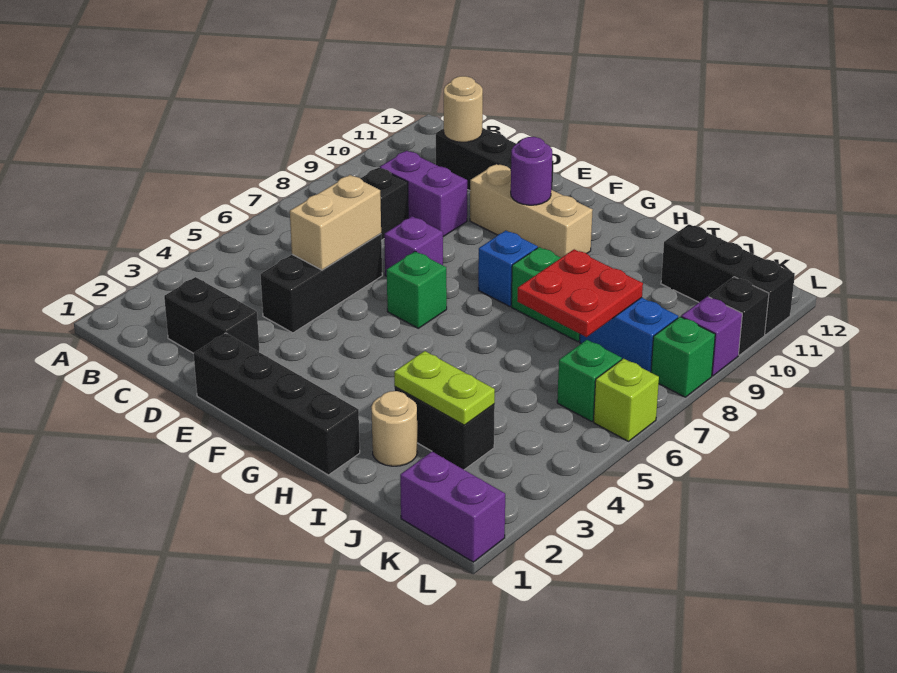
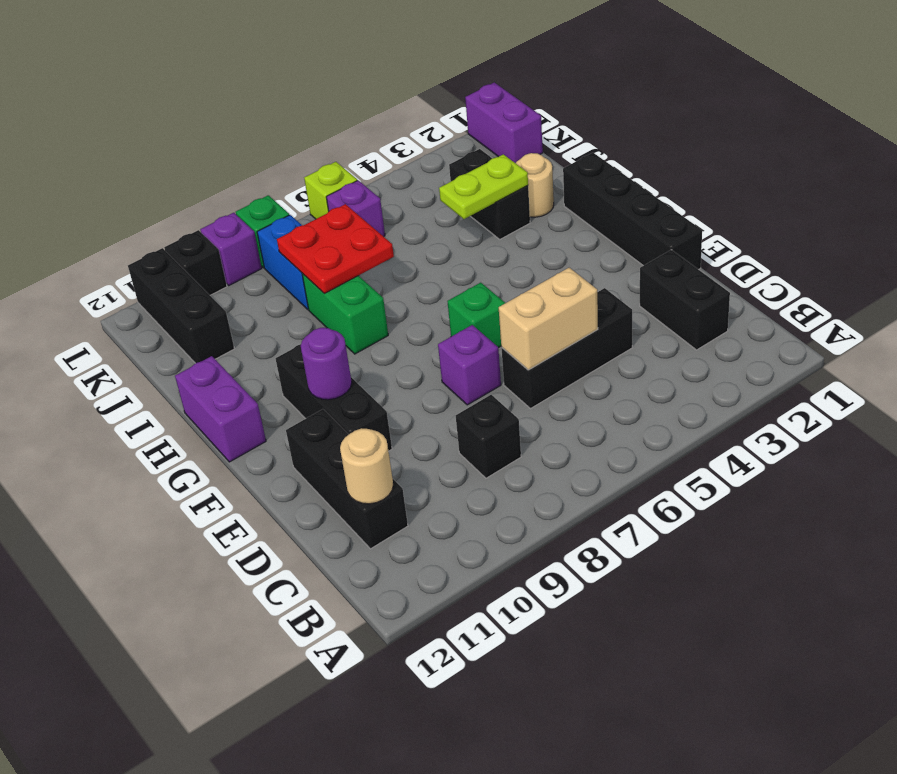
purple brick C9:D9 level 1 -> purple brick G12:H12 level 1
tan brick E10:G10 level 1 -> black brick E10:G10 level 1
blue brick G8 level 1 -> none
lime plate I3:J3 level 2 -> lime plate I3:I4 level 2
green brick K6 level 1 -> purple brick K6 level 1

